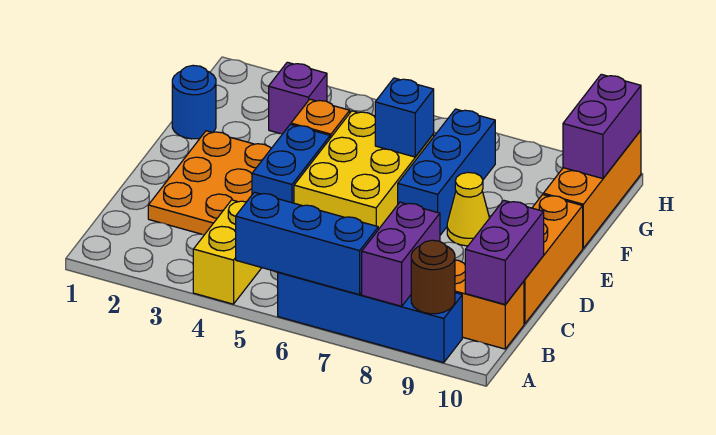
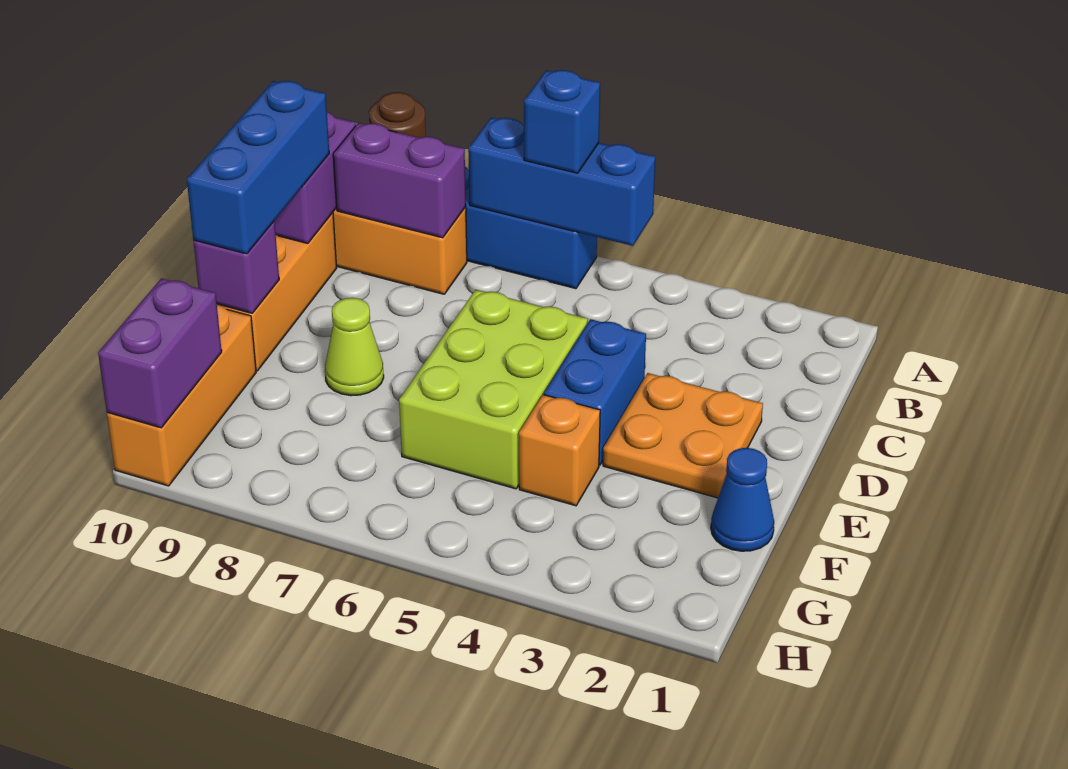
yellow brick A4:B4 level 1 -> none
purple brick A8:B8 level 2 -> purple brick B8:B9 level 2
orange plate C2:E3 level 1 -> orange plate D2:E3 level 1
yellow brick D5:F6 level 1 -> lime brick D5:F6 level 1
blue brick E7:G7 level 1 -> blue brick C10:E10 level 3
yellow cone E8 level 1 -> lime cone E8 level 1
blue round brick F1 level 1 -> blue cone F1 level 1
blue brick F6 level 2 -> blue brick A6 level 3
purple brick G3 level 1 -> purple brick E10 level 2

